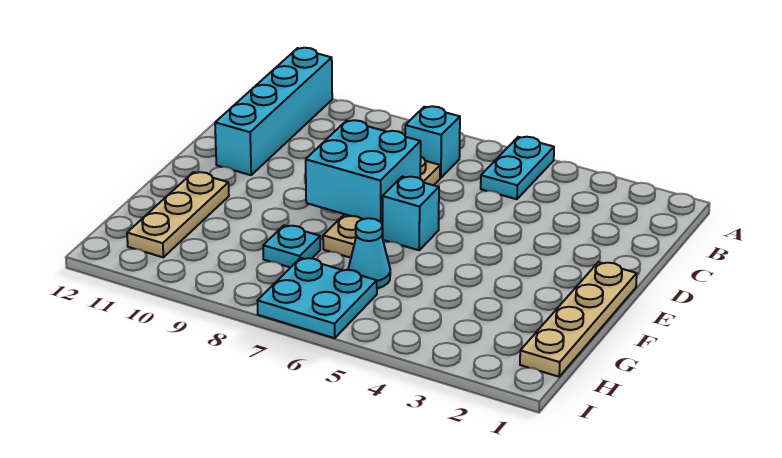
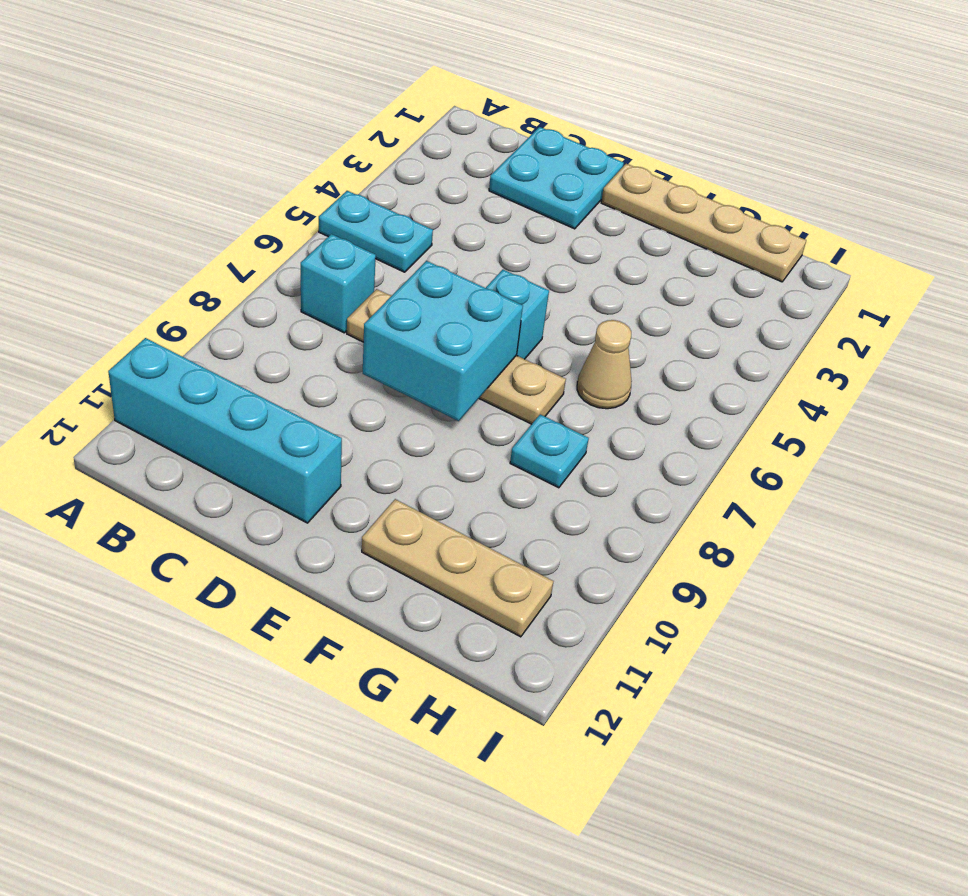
cyan cone G6 level 1 -> tan cone G6 level 1
cyan plate H6:I7 level 1 -> cyan plate C1:D2 level 1

